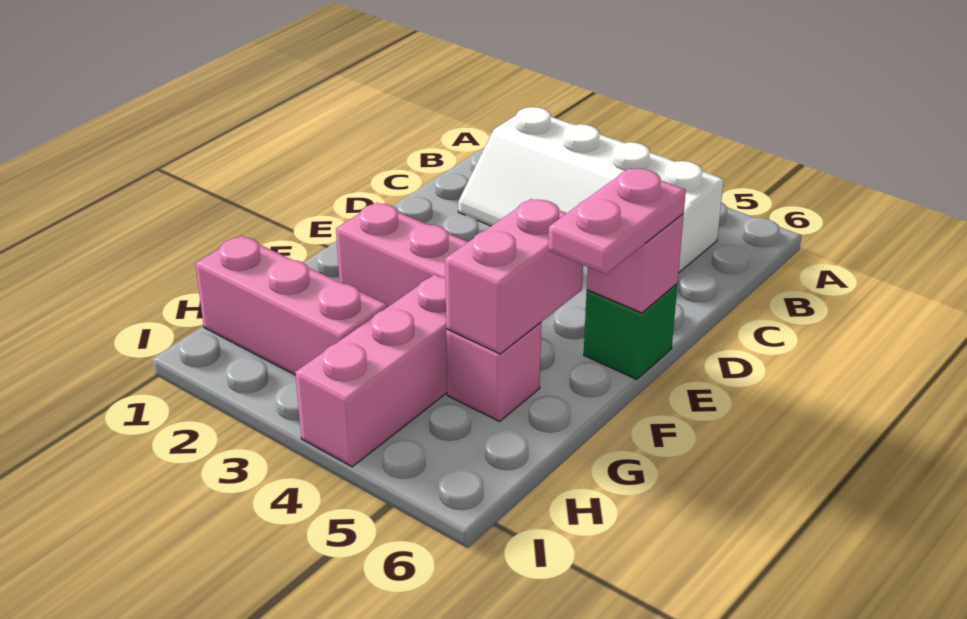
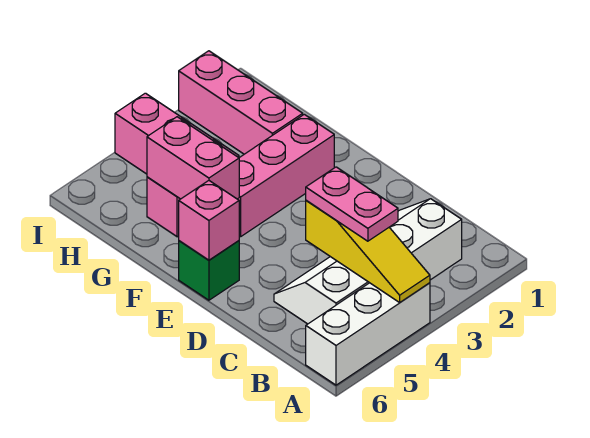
none -> white brick A4:A6 level 1
none -> yellow slope A4:C4 level 2 top C
pink plate E6:F6 level 3 -> pink plate B4:C4 level 3
pink brick H1:H3 level 1 -> pink brick G2:I2 level 1

